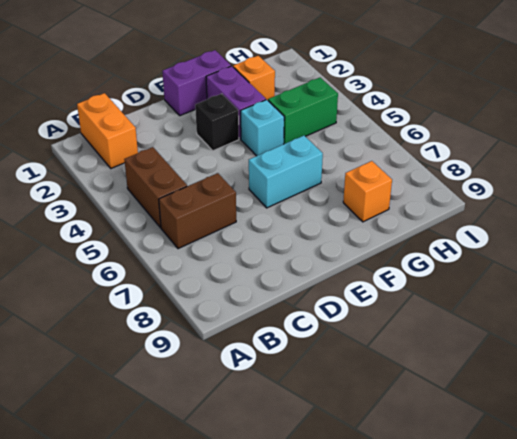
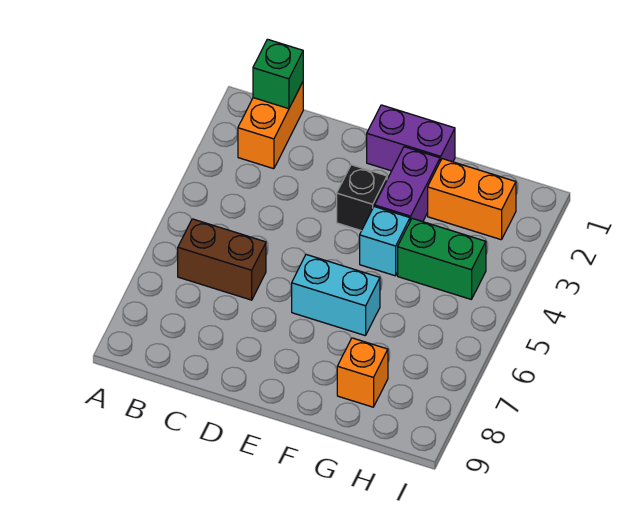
none -> green brick B1 level 2
brown brick B4:B5 level 1 -> none
orange brick G2 level 1 -> orange brick G2:H2 level 1

